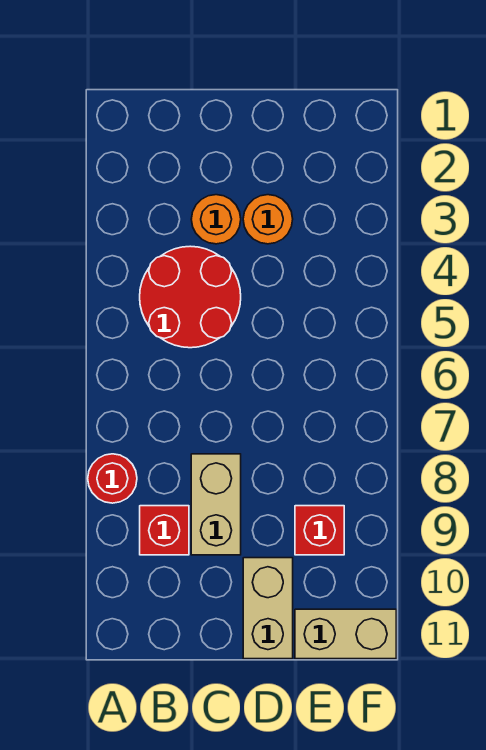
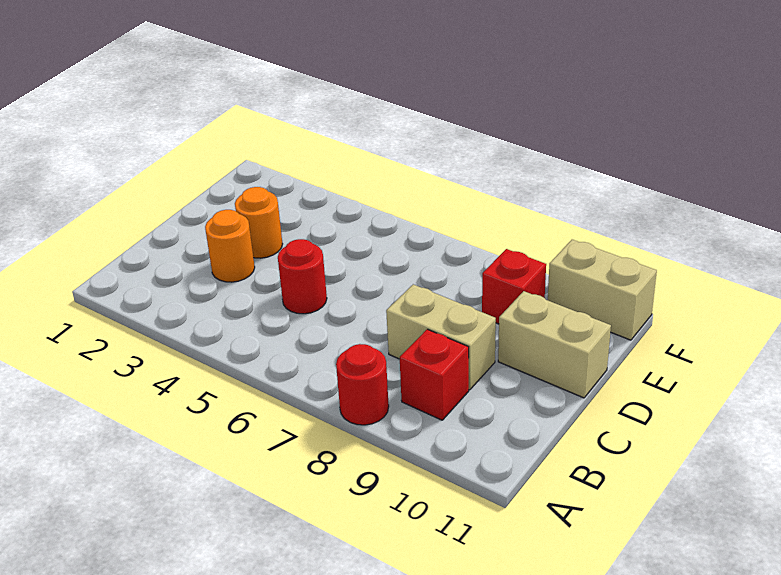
red round brick B4:C5 level 1 -> red round brick C5 level 1
tan brick E11:F11 level 1 -> tan brick F10:F11 level 1

